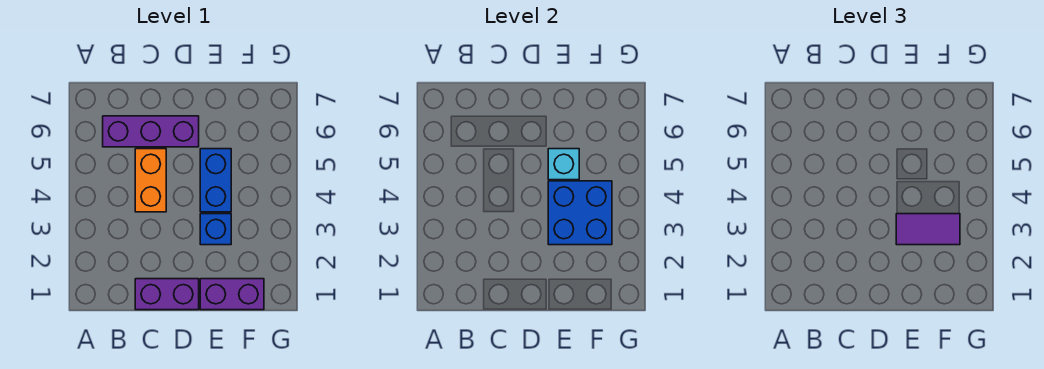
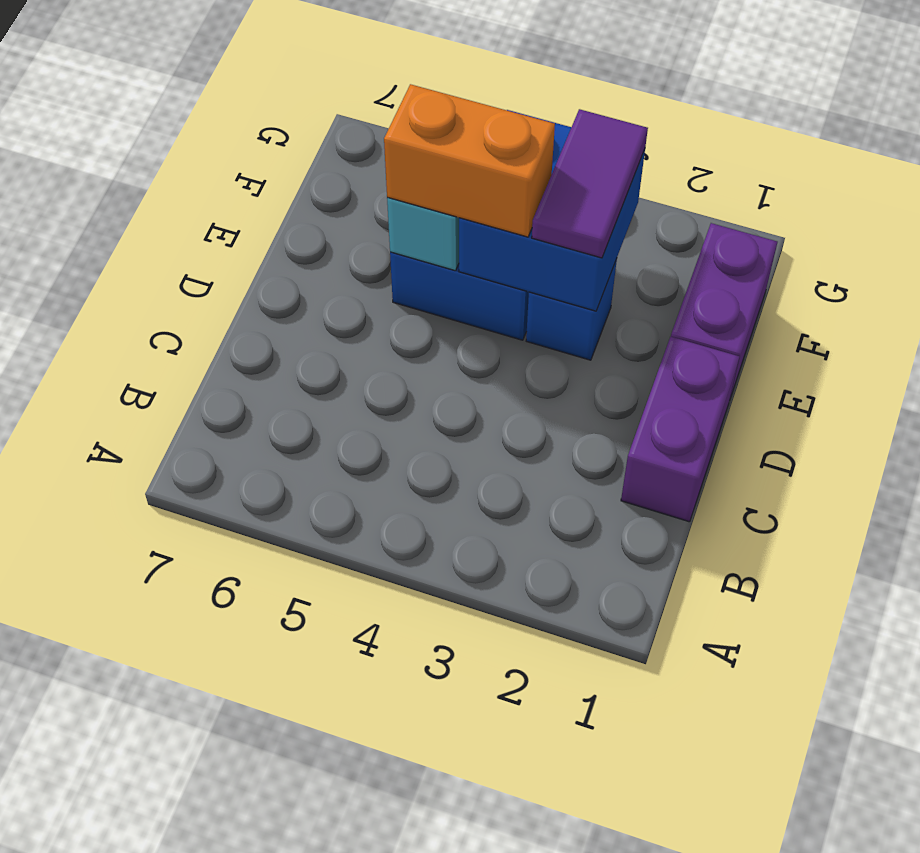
purple brick B6:D6 level 1 -> none
orange brick C4:C5 level 1 -> orange brick E4:E5 level 3

